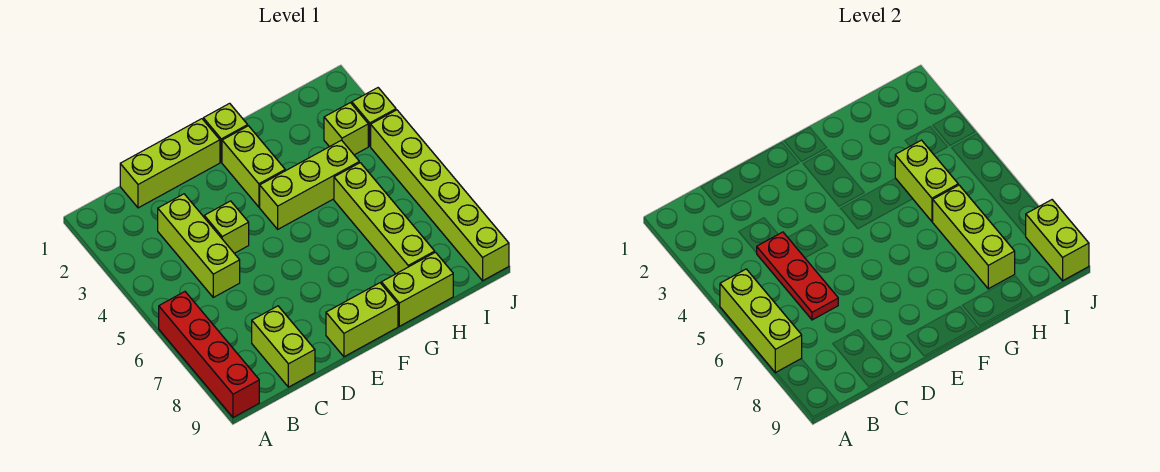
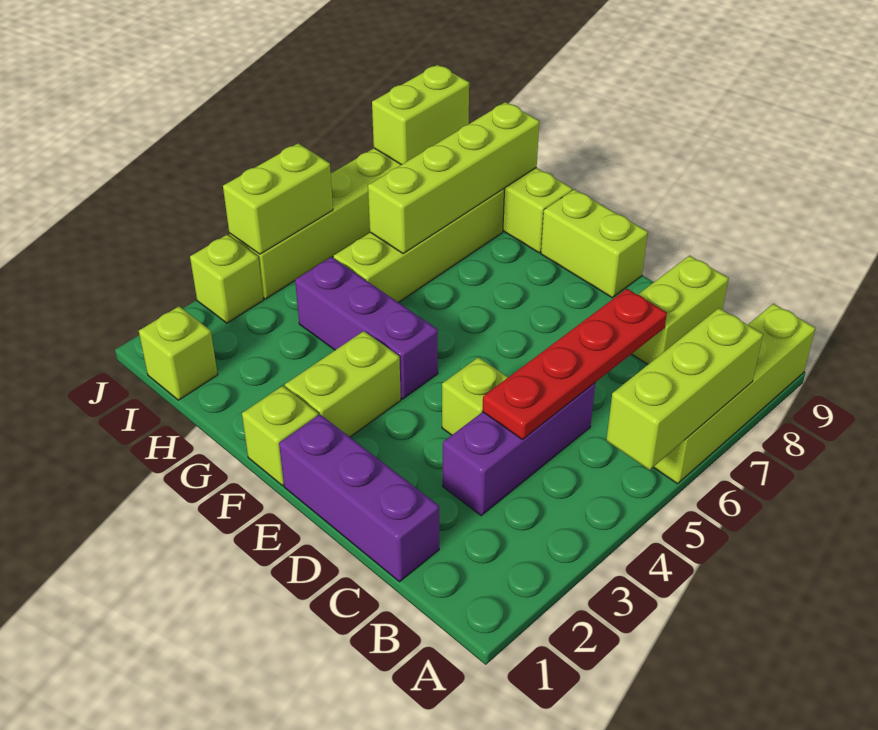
red brick A6:A9 level 1 -> lime brick A6:A9 level 1
lime brick C1:E1 level 1 -> purple brick C1:E1 level 1
lime brick C3:C5 level 1 -> purple brick C3:C5 level 1
red plate C4:C6 level 2 -> red plate C4:C7 level 2
lime brick F4:H4 level 1 -> purple brick F4:H4 level 1
lime brick H4:H5 level 2 -> lime brick J4:J5 level 2
lime brick H6:H8 level 2 -> lime brick H6:H9 level 2
lime brick I3 level 1 -> lime brick I1 level 1

